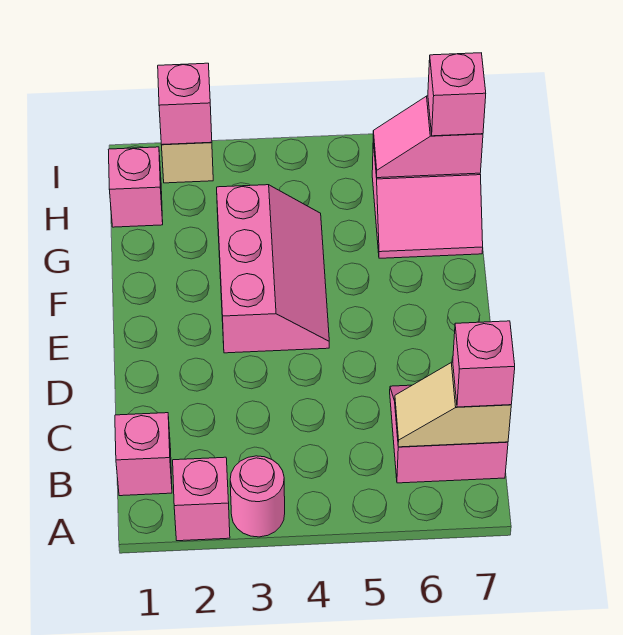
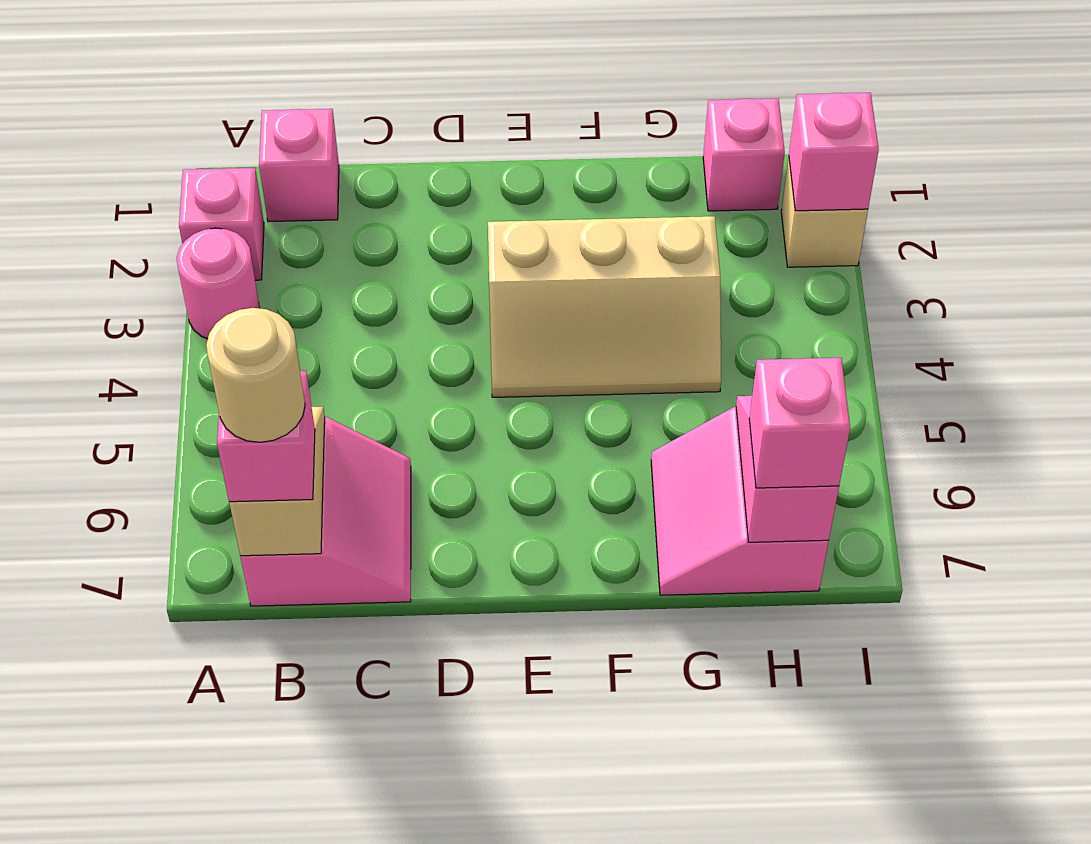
none -> tan round brick B7 level 4
pink slope E3:G4 level 1 top 3 -> tan slope E3:G4 level 1 top 3

